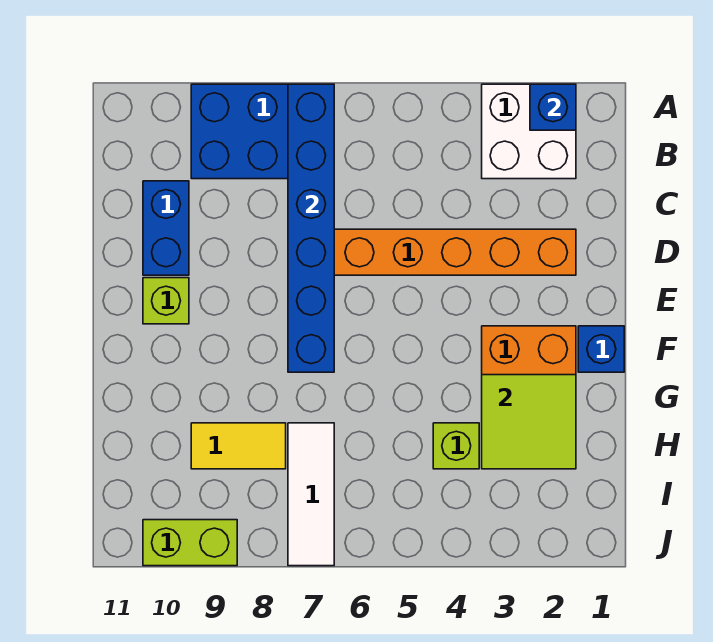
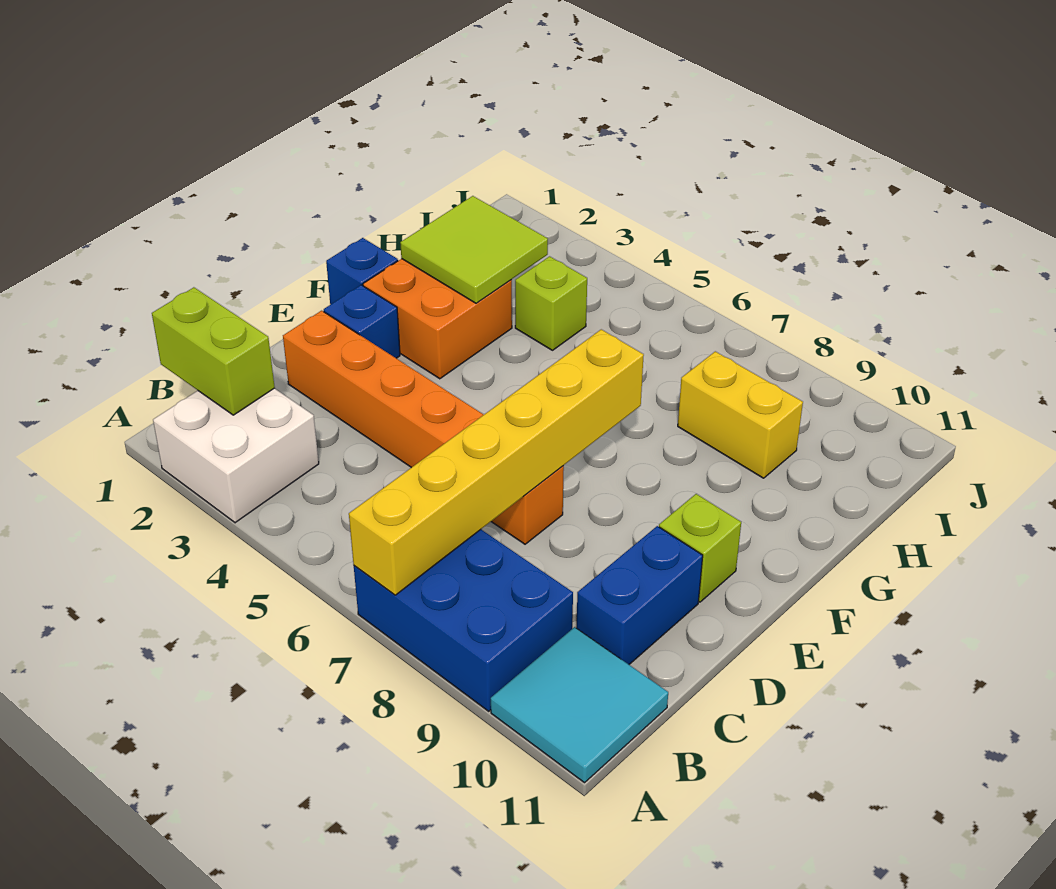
blue brick A2 level 2 -> blue brick E2 level 1
blue brick A7:F7 level 2 -> yellow brick A7:F7 level 2
none -> cyan tile A10:B11 level 1
white tile H7:J7 level 1 -> none
yellow tile H8:H9 level 1 -> yellow brick H8:H9 level 1
lime brick J9:J10 level 1 -> lime brick B1:B2 level 2

